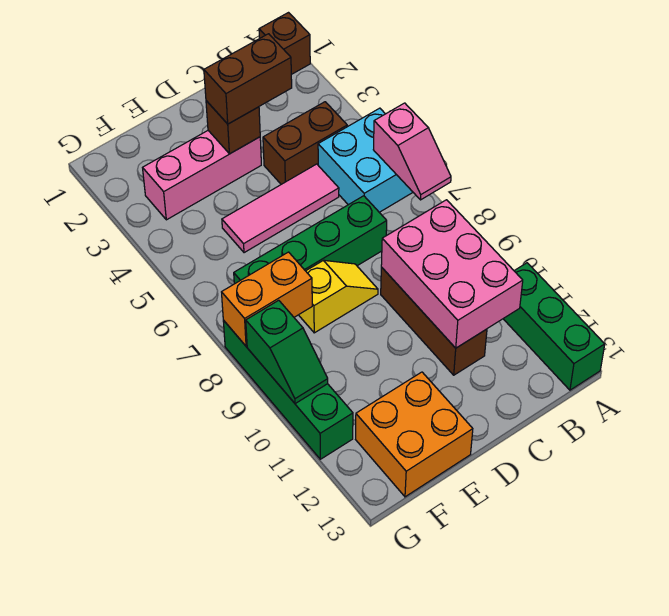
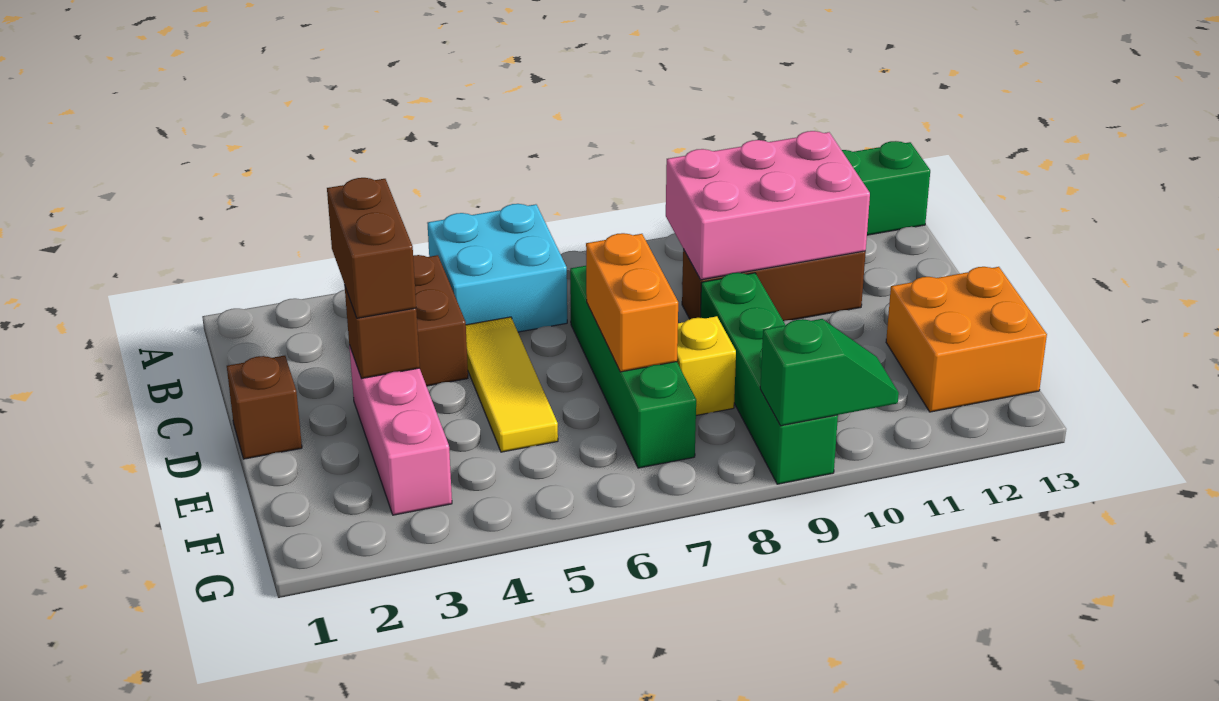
brown brick A1 level 1 -> brown brick D1 level 1
pink slope A6:A7 level 2 top 6 -> none
pink tile C5:E5 level 1 -> yellow tile C5:E5 level 1
orange brick F8:G8 level 2 -> orange brick D7:E7 level 2
green brick G8:G11 level 1 -> green brick D9:G9 level 1

